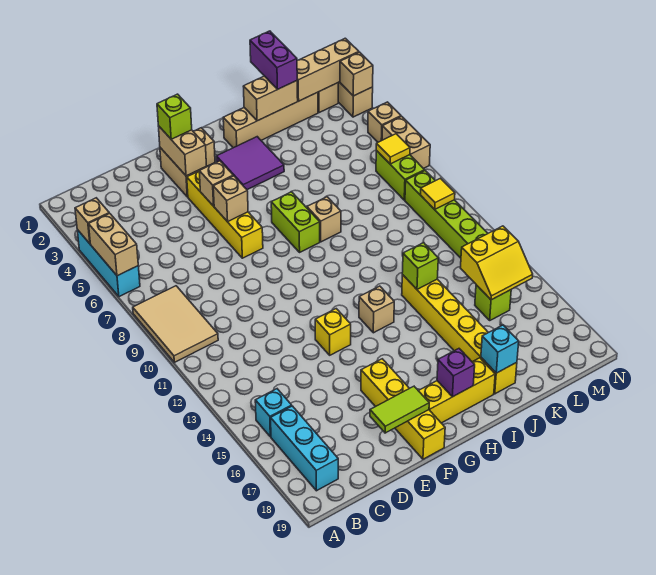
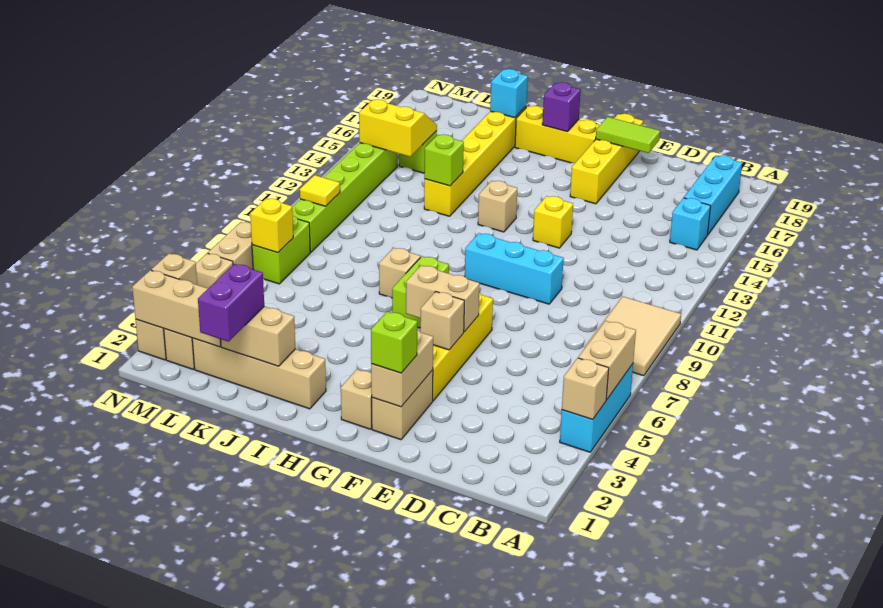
none -> cyan brick E10:G10 level 1
tan brick F6 level 2 -> tan brick F6:G6 level 2
purple tile H3:I4 level 1 -> none
yellow tile M7 level 2 -> yellow brick M7 level 2

